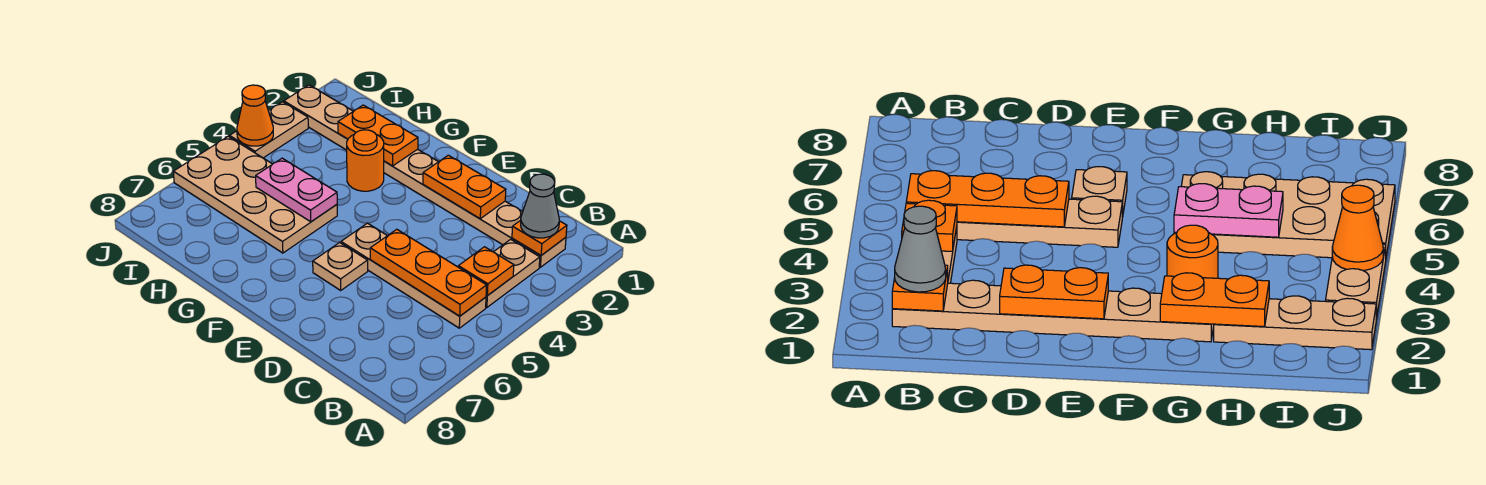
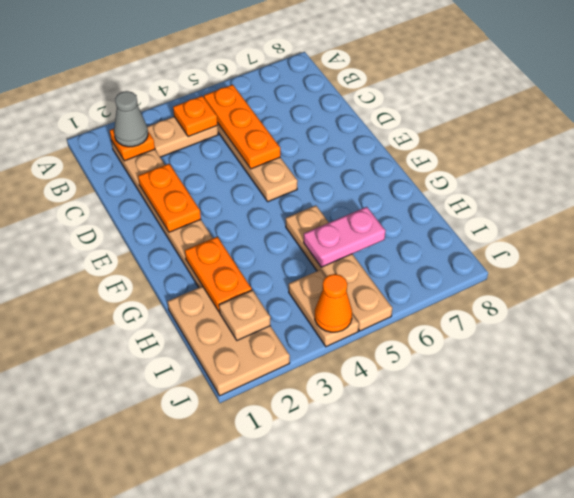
tan plate E6 level 1 -> tan plate I2 level 2
orange round brick G3 level 1 -> none
tan plate G5:J6 level 1 -> tan plate G5:J5 level 1
pink plate G5:H5 level 2 -> pink plate H5:H6 level 2
tan plate H2:J2 level 1 -> tan plate H1:J2 level 1
tan plate J3:J4 level 1 -> tan plate I4:J4 level 1

